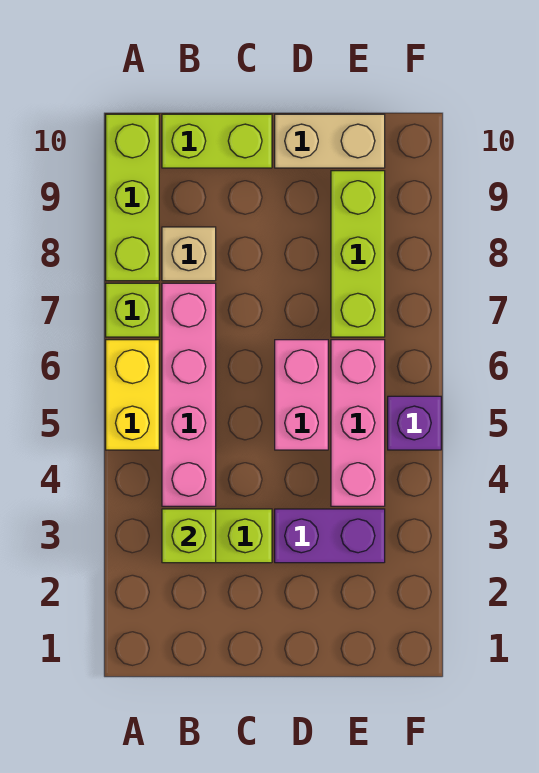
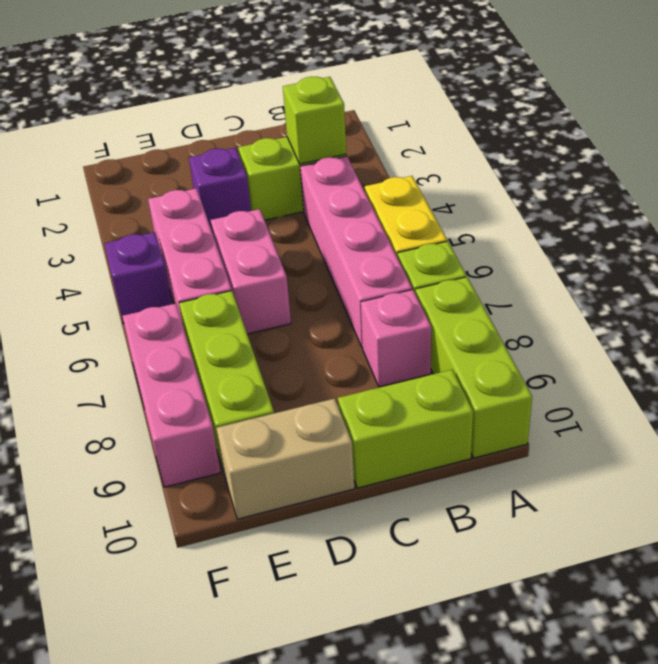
tan brick B8 level 1 -> pink brick B8 level 1
purple brick D3:E3 level 1 -> purple brick D3 level 1
none -> pink brick F7:F9 level 1

